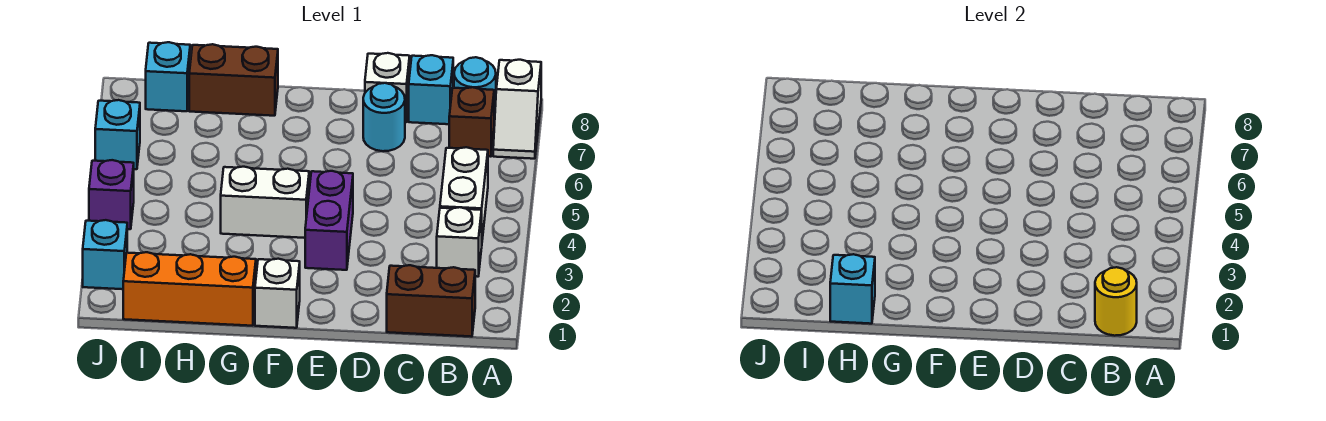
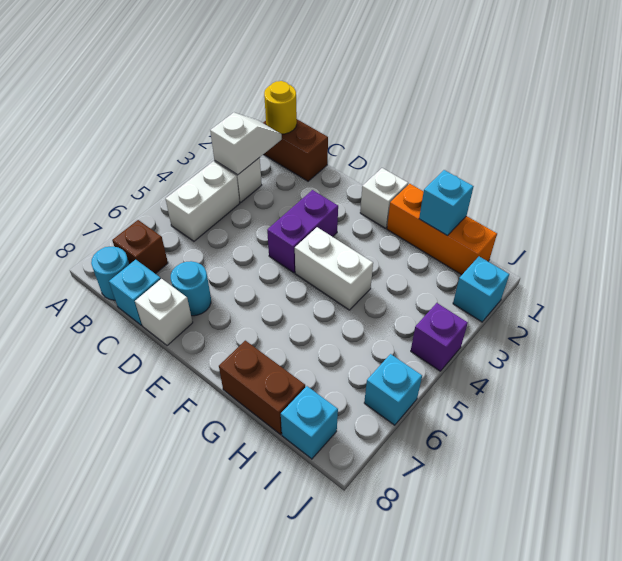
white slope A7:A8 level 1 top 8 -> white slope B2:B3 level 2 top 3

